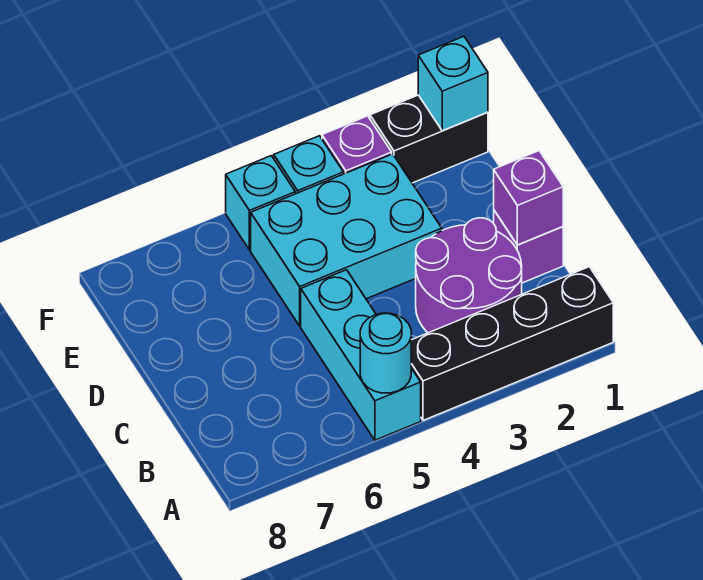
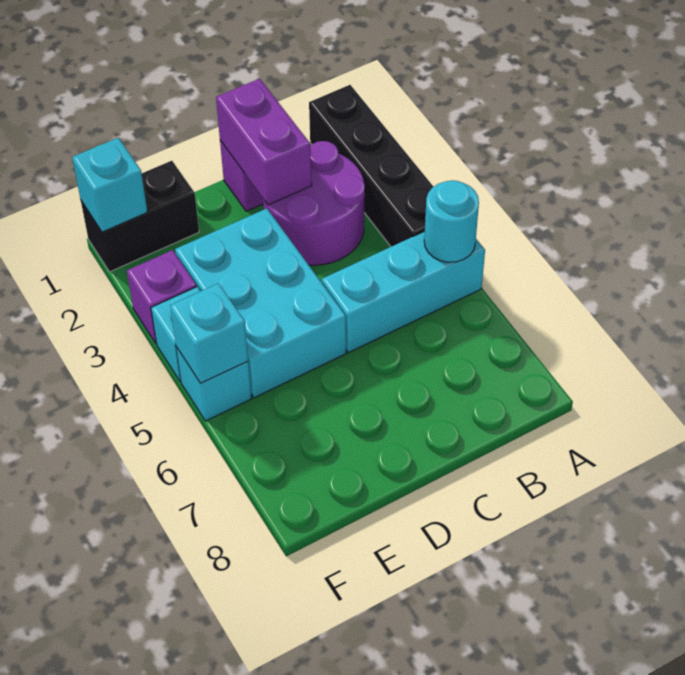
purple brick C1 level 2 -> purple brick C1:C2 level 2
black brick F1:F2 level 1 -> black brick E1:F1 level 1
none -> cyan brick F5 level 2

